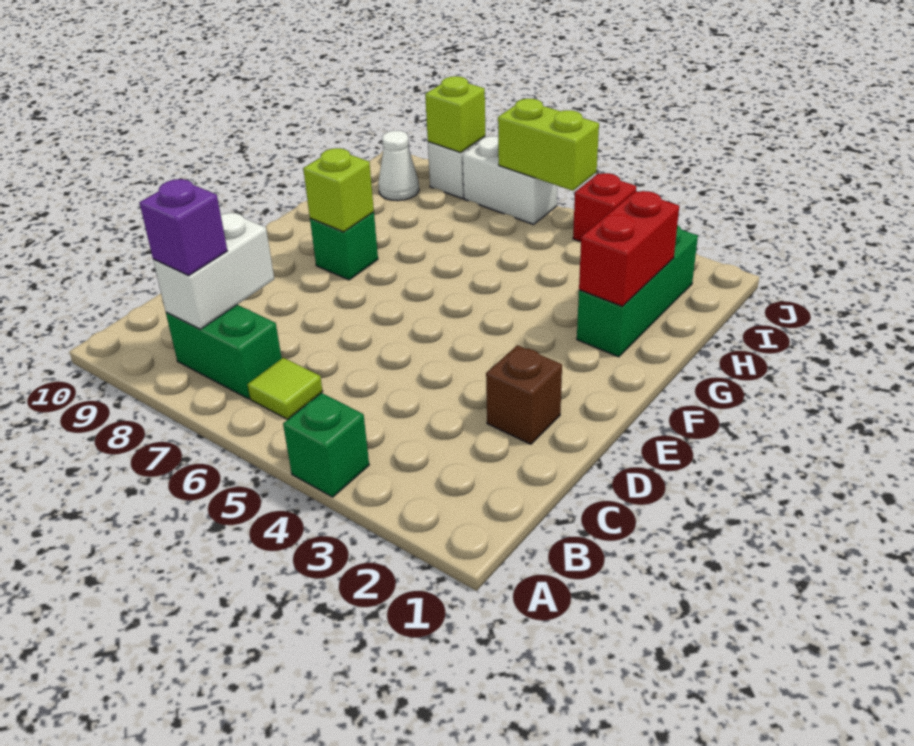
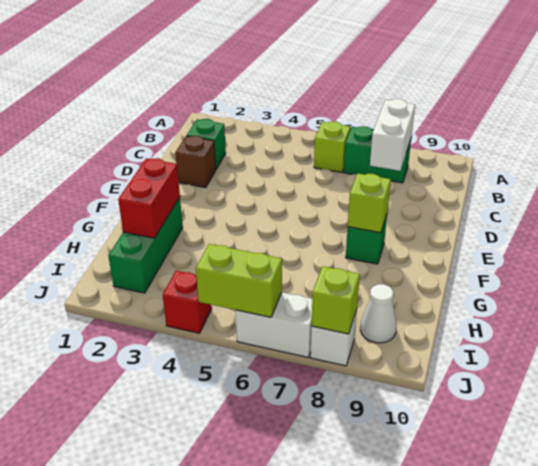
green brick A4 level 1 -> green brick C2 level 1
lime tile B6 level 1 -> lime brick B6 level 1
purple brick B8 level 3 -> none

